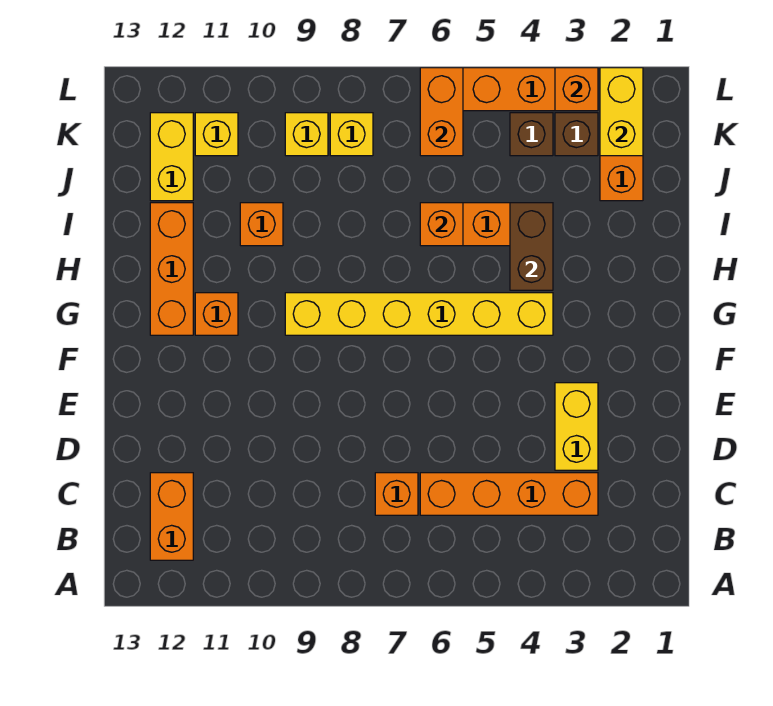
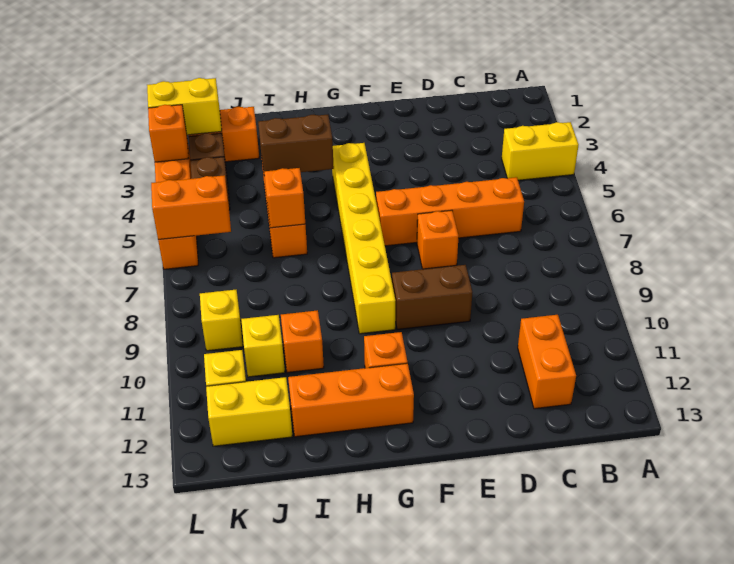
orange brick B12:C12 level 1 -> orange brick C11:C12 level 1
orange brick C3:C6 level 1 -> orange brick C6:F6 level 1
orange brick C7 level 1 -> orange brick E7 level 1
yellow brick D3:E3 level 1 -> yellow brick A4:B4 level 1
none -> brown brick E9:F9 level 1
yellow brick K8 level 1 -> yellow brick J10 level 1

